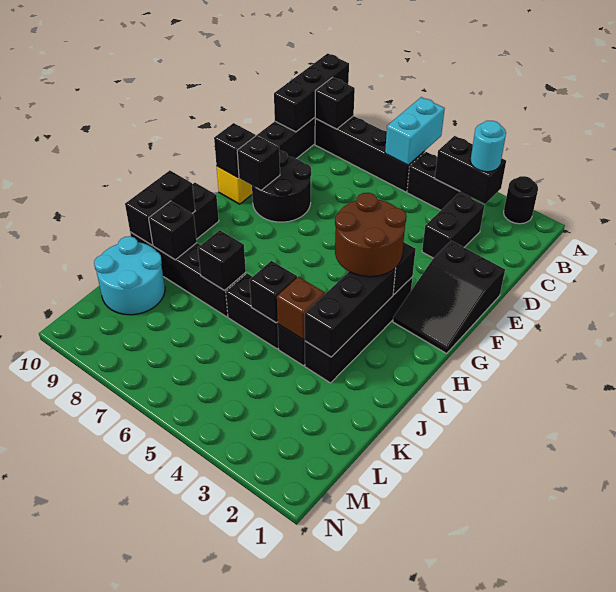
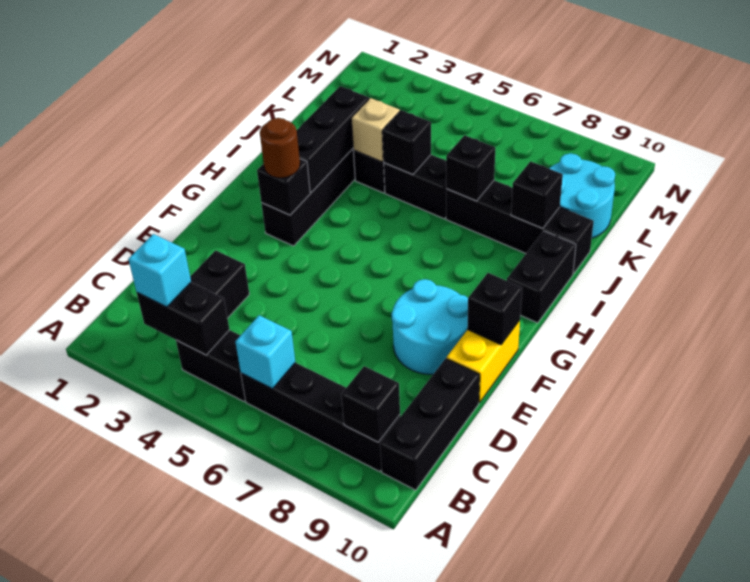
black round brick A2 level 1 -> none
cyan brick A6:B6 level 2 -> cyan brick B6 level 2
black brick A10:C10 level 2 -> none
cyan round brick B3 level 3 -> cyan brick B3 level 3
black slope E1:G2 level 1 top E -> none
black round brick E8:F9 level 1 -> cyan round brick E8:F9 level 1
black brick F9 level 2 -> none
brown round brick G3:H4 level 3 -> brown round brick G3 level 3
black brick I10:J10 level 2 -> none
brown brick J4 level 2 -> tan brick J4 level 2

